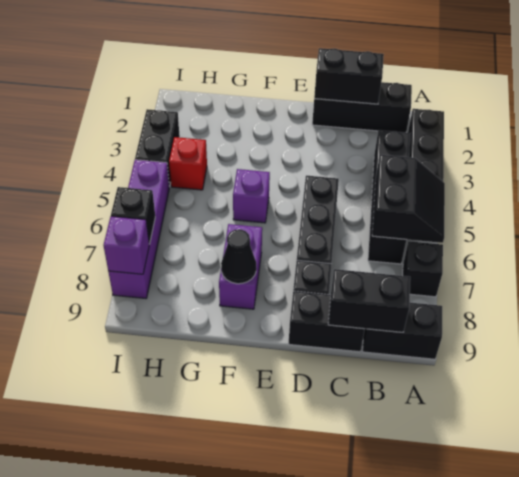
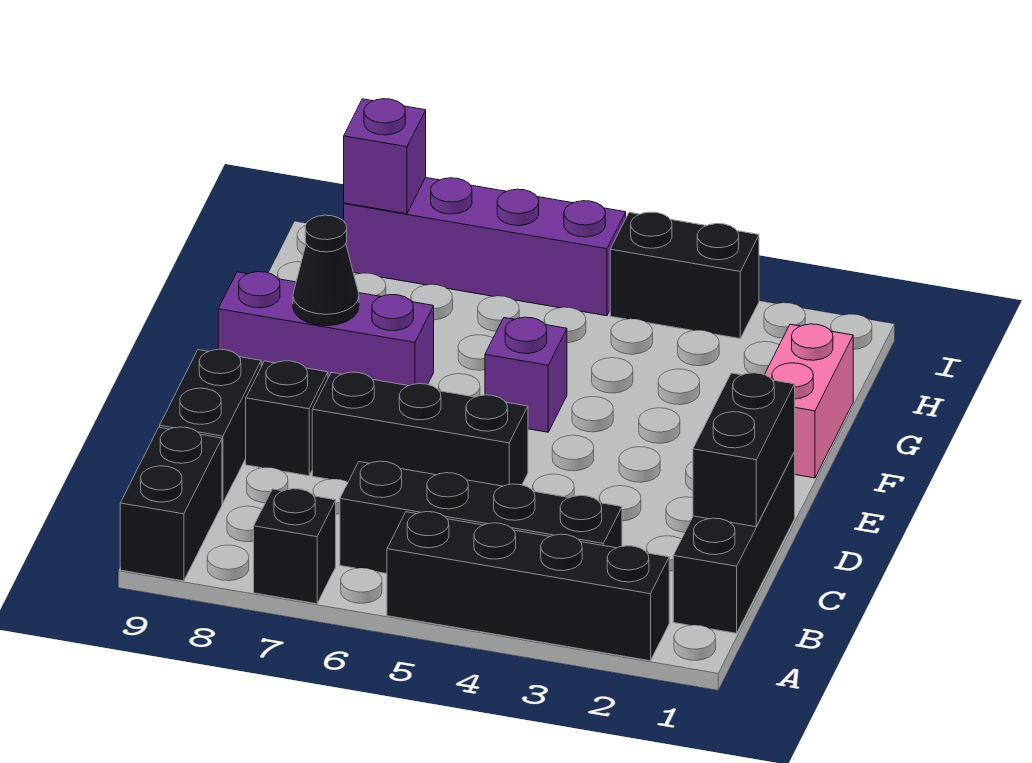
black slope A5:B6 level 2 top B -> none
black brick B9:C9 level 2 -> none
none -> pink brick F1:G1 level 1
purple brick F7:F8 level 1 -> purple brick F7:F9 level 1
red brick H4 level 1 -> none
black brick I7 level 2 -> none

